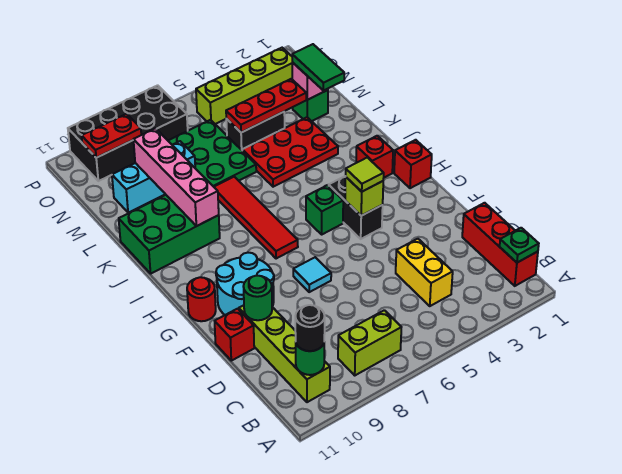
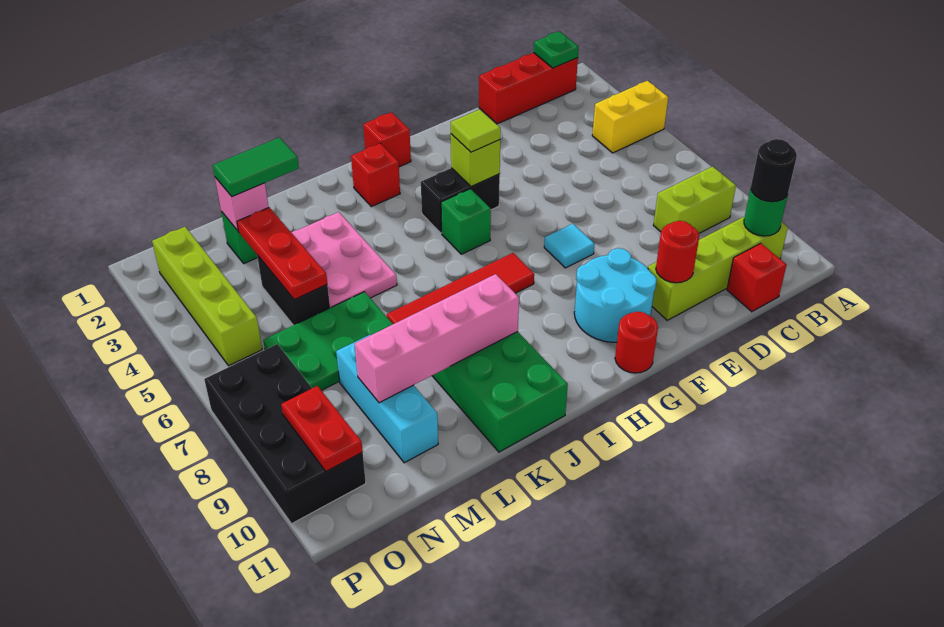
lime brick B7:B8 level 1 -> lime brick B8:C8 level 1
yellow brick C4:D4 level 1 -> yellow brick A4:B4 level 1
green round brick E10 level 2 -> red round brick E10 level 2
red brick E11 level 1 -> red brick C11 level 1
red plate K3:L5 level 1 -> pink plate K3:L5 level 1

